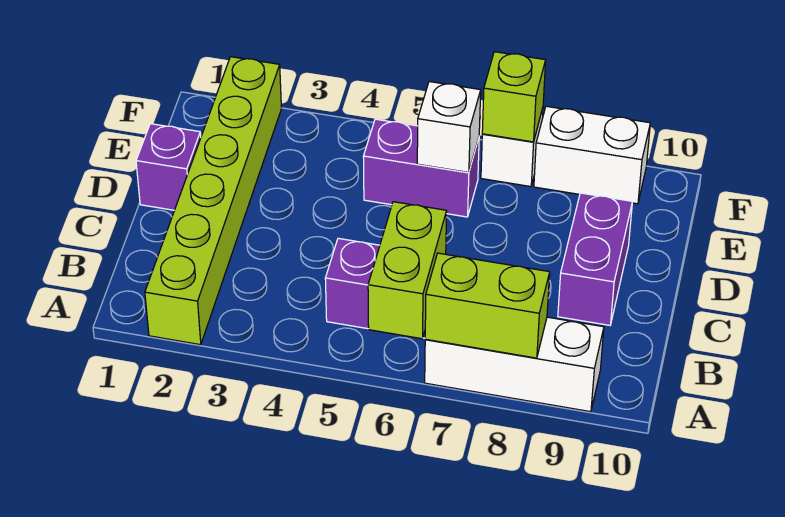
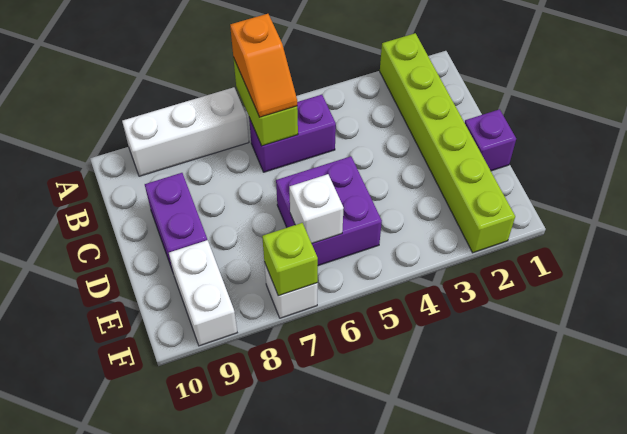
none -> orange slope A6:B6 level 3 top A
lime brick A7:A8 level 2 -> none
purple brick E5:E6 level 1 -> purple brick D5:E6 level 1
white brick F8:F9 level 1 -> white brick E9:F9 level 1

